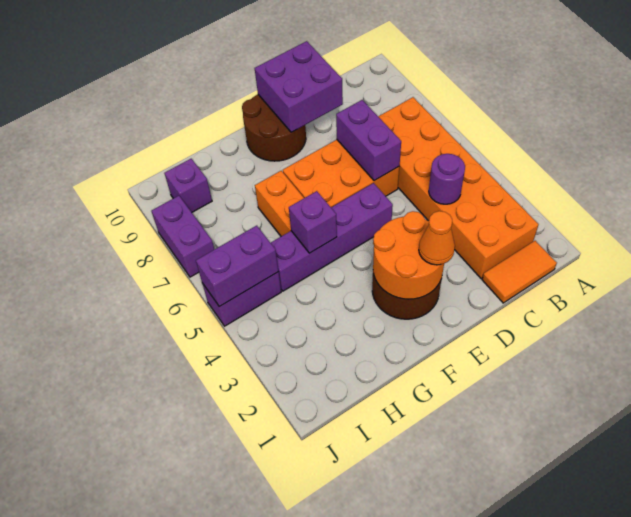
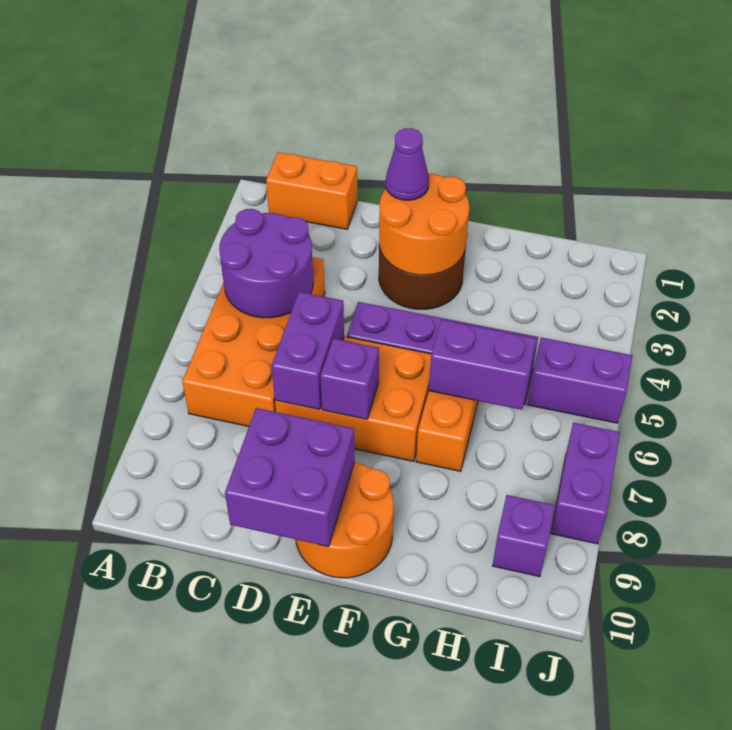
orange tile B1:C1 level 1 -> orange brick B1:C1 level 1
orange brick B2:C7 level 1 -> orange brick B4:C7 level 1
purple round brick C4 level 2 -> purple round brick B4:C5 level 2
orange cone E2 level 3 -> purple cone E2 level 3
brown round brick E9:F10 level 1 -> orange round brick E9:F10 level 1
purple brick G5 level 2 -> purple brick E7 level 2
purple brick I5:J5 level 2 -> purple brick G6:H6 level 2

